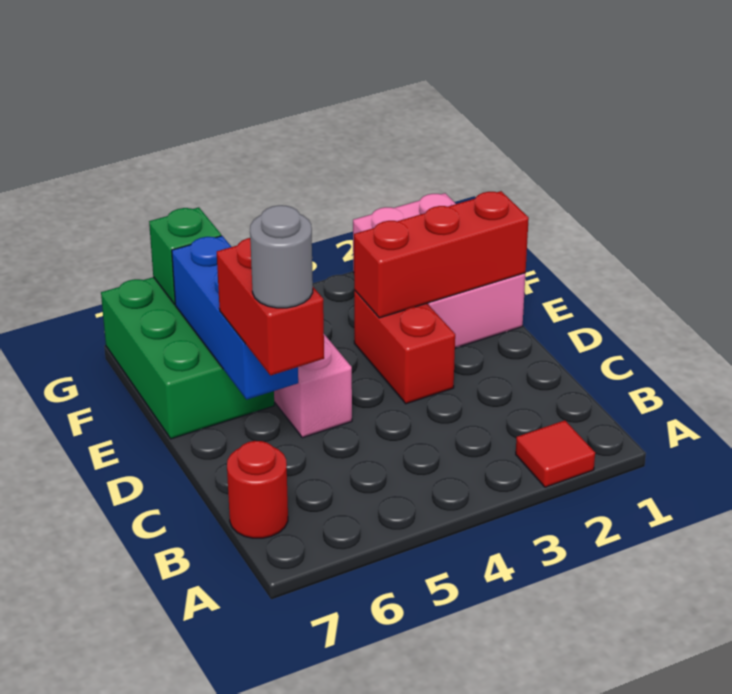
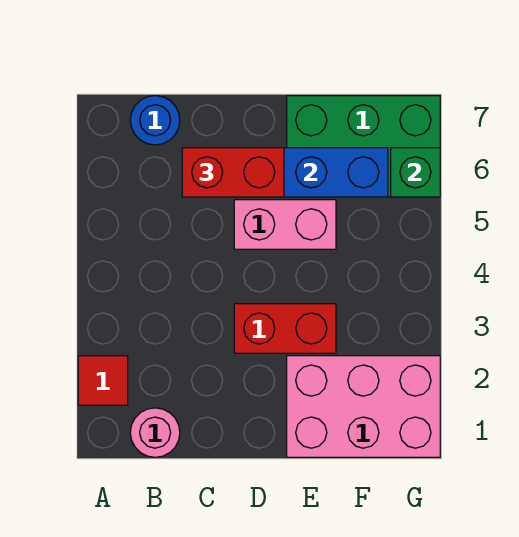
none -> pink round brick B1 level 1
red round brick B7 level 1 -> blue round brick B7 level 1
grey round brick C6 level 4 -> none
red brick E1:E3 level 2 -> none

